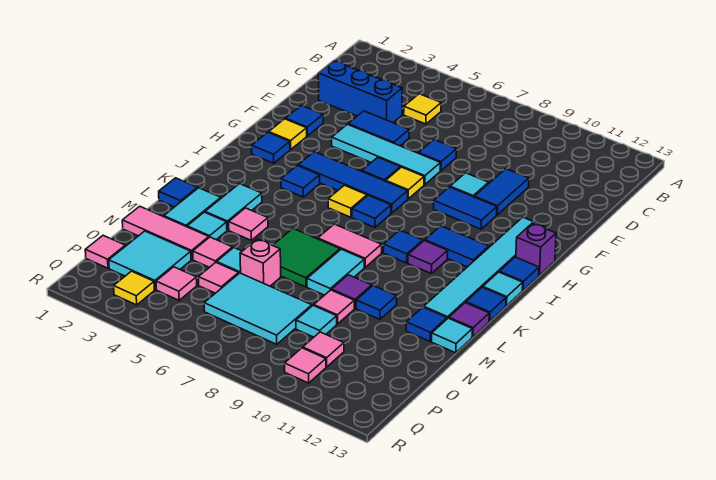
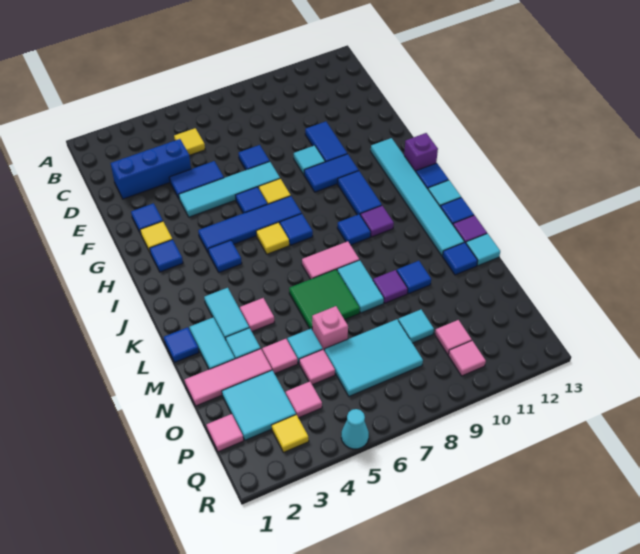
blue tile I10:I11 level 1 -> blue tile H10:I10 level 1
pink tile N9 level 1 -> none
none -> cyan cone R5 level 1

